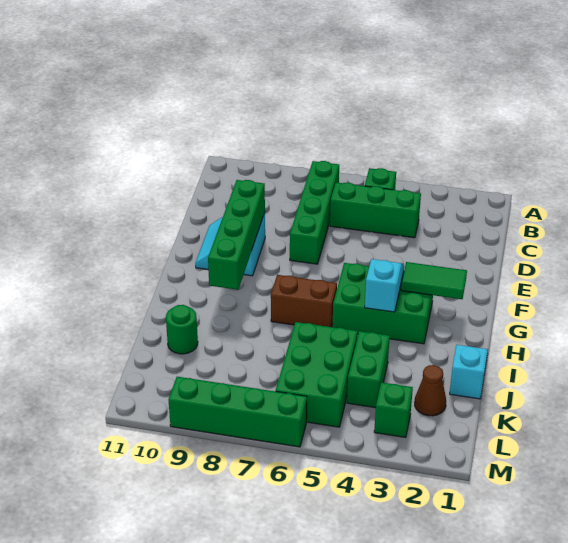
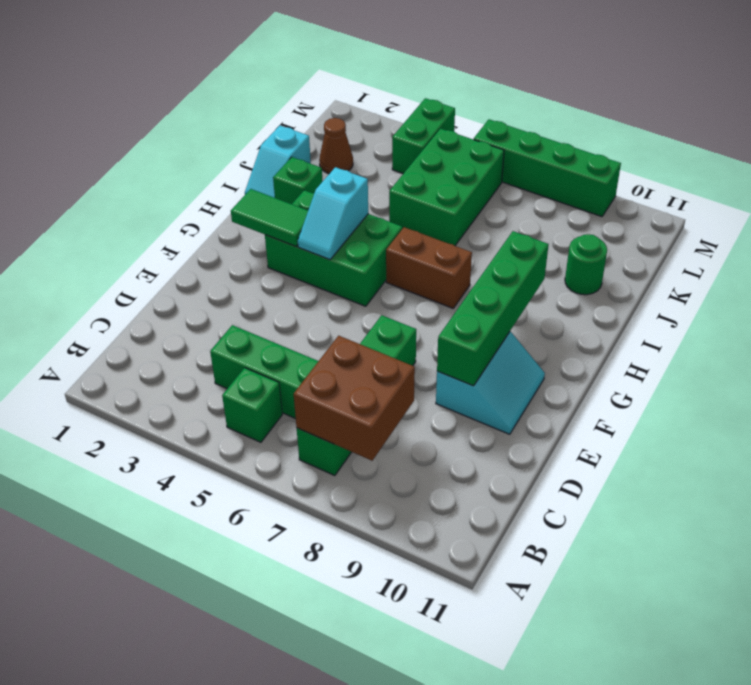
none -> brown brick B7:C8 level 2
green brick J4:K4 level 1 -> green brick L4:M4 level 1
green brick L3 level 1 -> green brick I2 level 1

